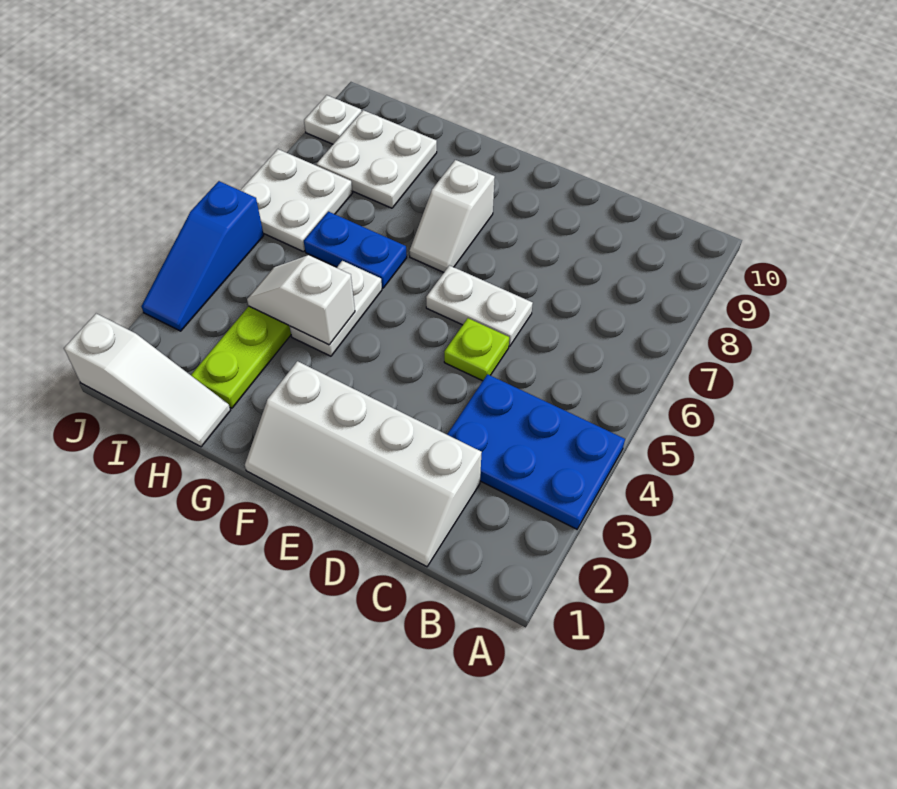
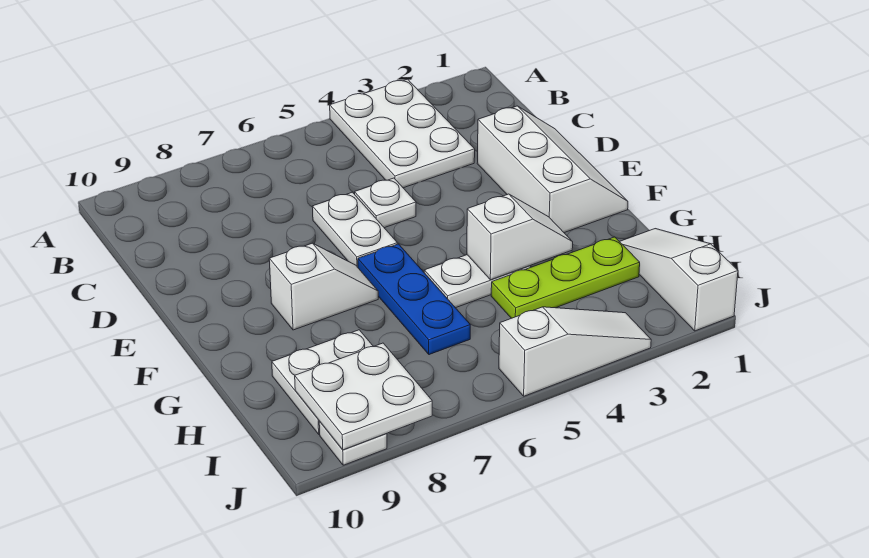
blue plate A3:C4 level 1 -> white plate A3:C4 level 1
white slope C1:F2 level 1 top 2 -> white slope D1:F2 level 1 top 2
lime plate D5 level 1 -> white plate D5 level 1
white slope G4:H4 level 2 top G -> white slope G3:G4 level 2 top 4
blue plate G6:H6 level 1 -> blue plate F6:H6 level 1
white plate I6:J7 level 1 -> white plate I8:J9 level 2
blue slope J3:J5 level 1 top 5 -> white slope J3:J5 level 1 top 5

